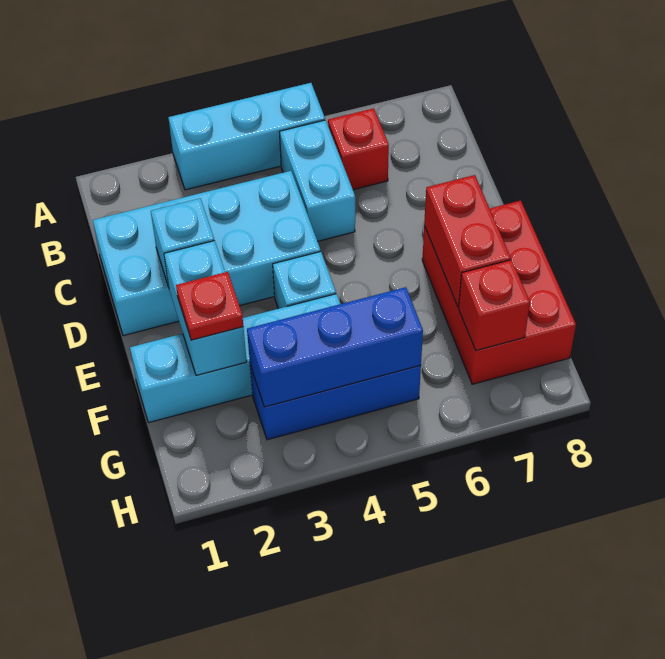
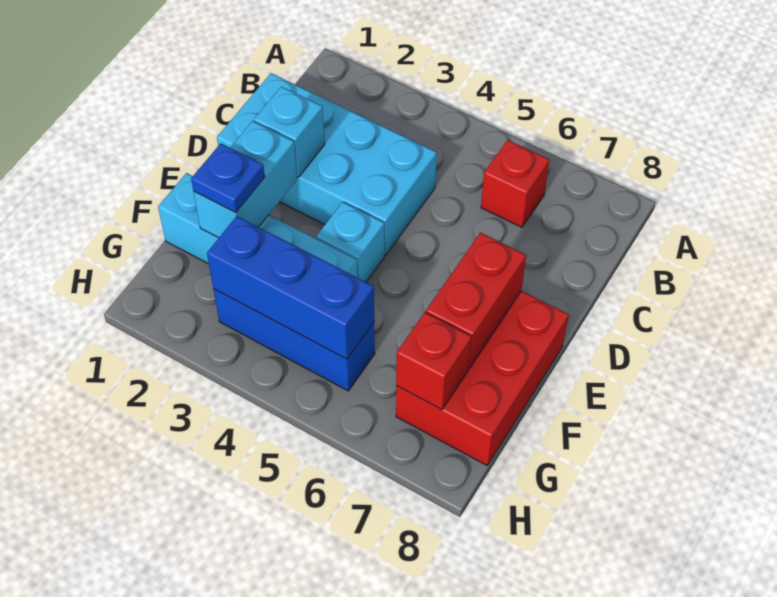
cyan brick A3:A5 level 1 -> none
cyan brick B5:C5 level 1 -> none
red plate F2 level 3 -> blue plate F2 level 3

